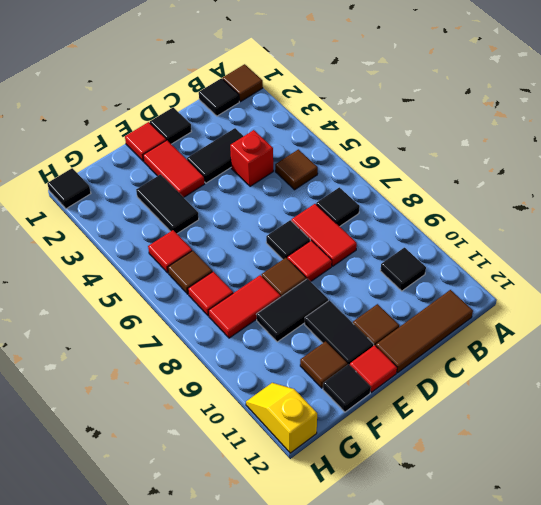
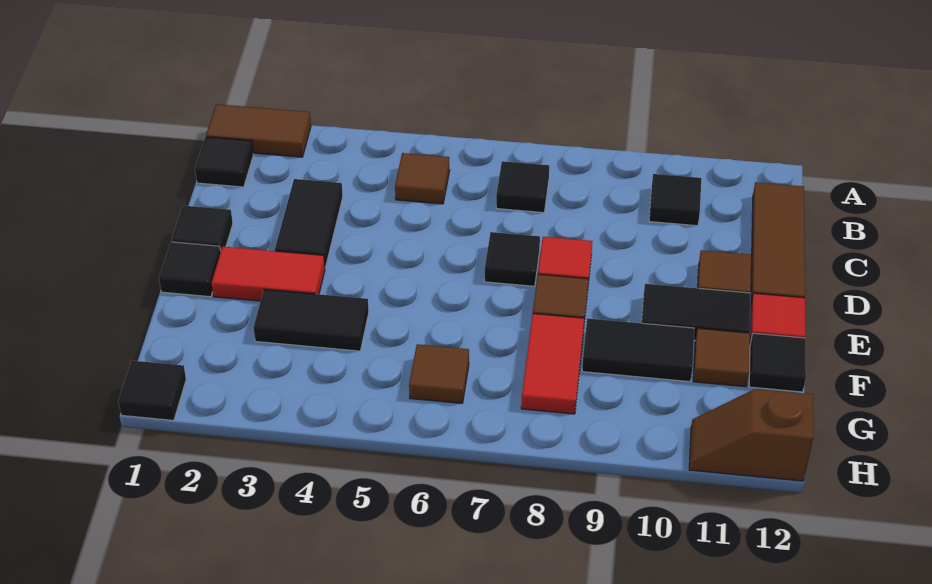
brown tile A1 level 1 -> brown tile A1:A2 level 1
red brick C4 level 1 -> none
red tile C7:C8 level 1 -> none
red tile E1 level 1 -> black tile E1 level 1
black tile E9:F9 level 1 -> black tile F9:F10 level 1
red tile G5 level 1 -> none
red tile G7 level 1 -> none
yellow slope H11:H12 level 1 top 12 -> brown slope H11:H12 level 1 top 12

